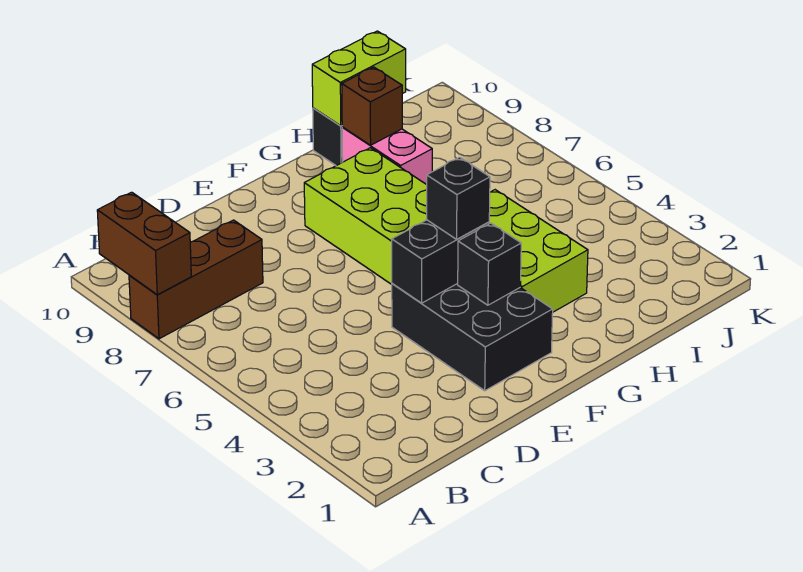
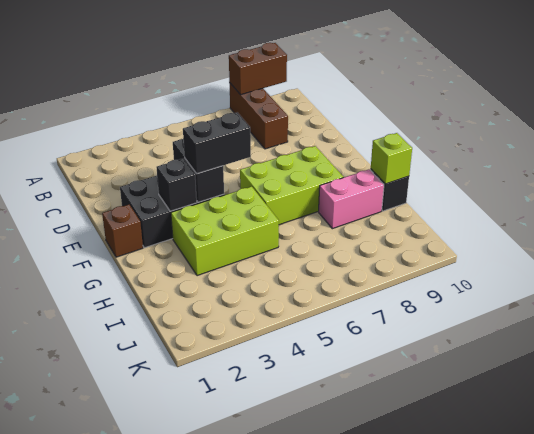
black brick F4 level 3 -> black brick F4:F5 level 3
brown brick H9 level 2 -> brown brick F1 level 1
lime brick H10:I10 level 2 -> lime brick H10 level 2

